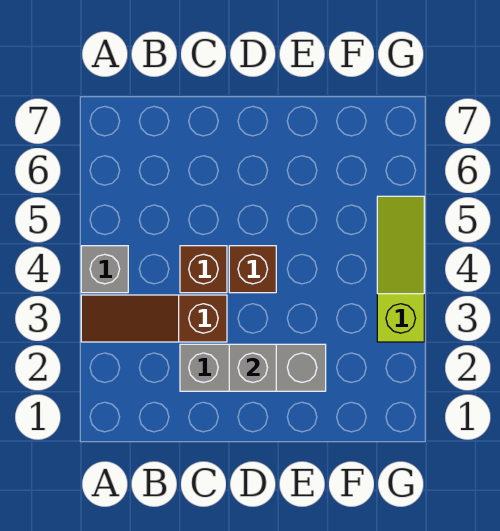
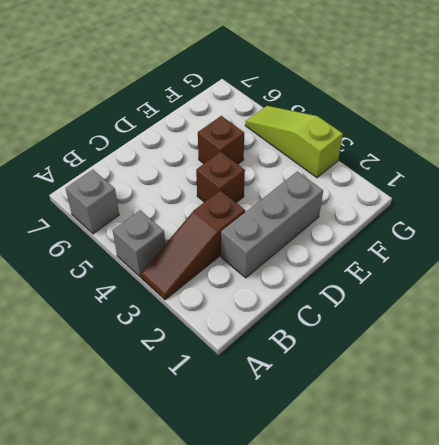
brown brick C4 level 1 -> brown brick E5 level 1
grey brick D2 level 2 -> grey brick A6 level 1

